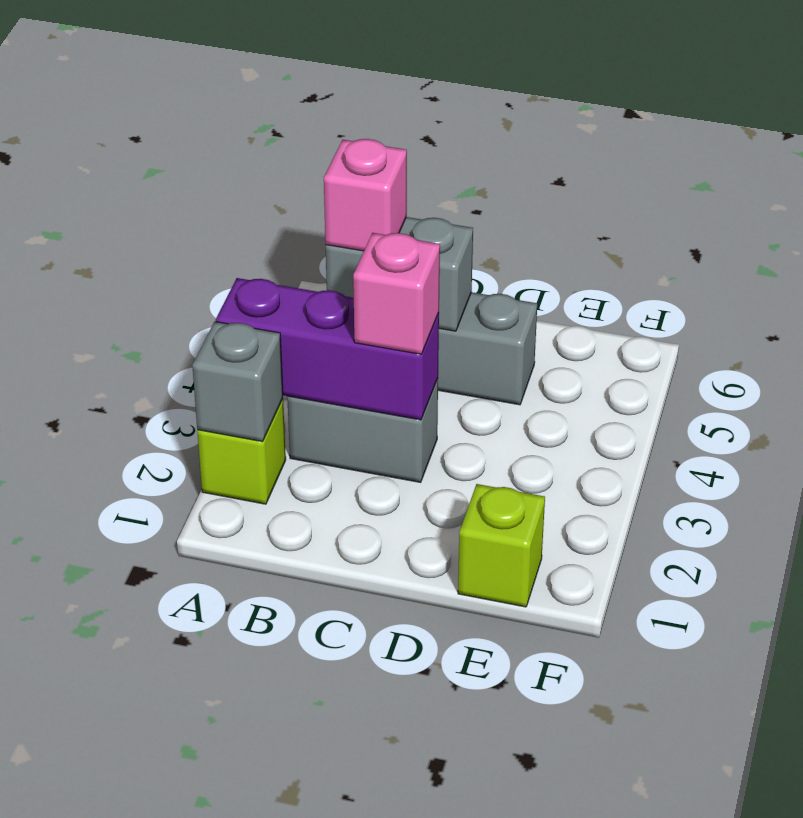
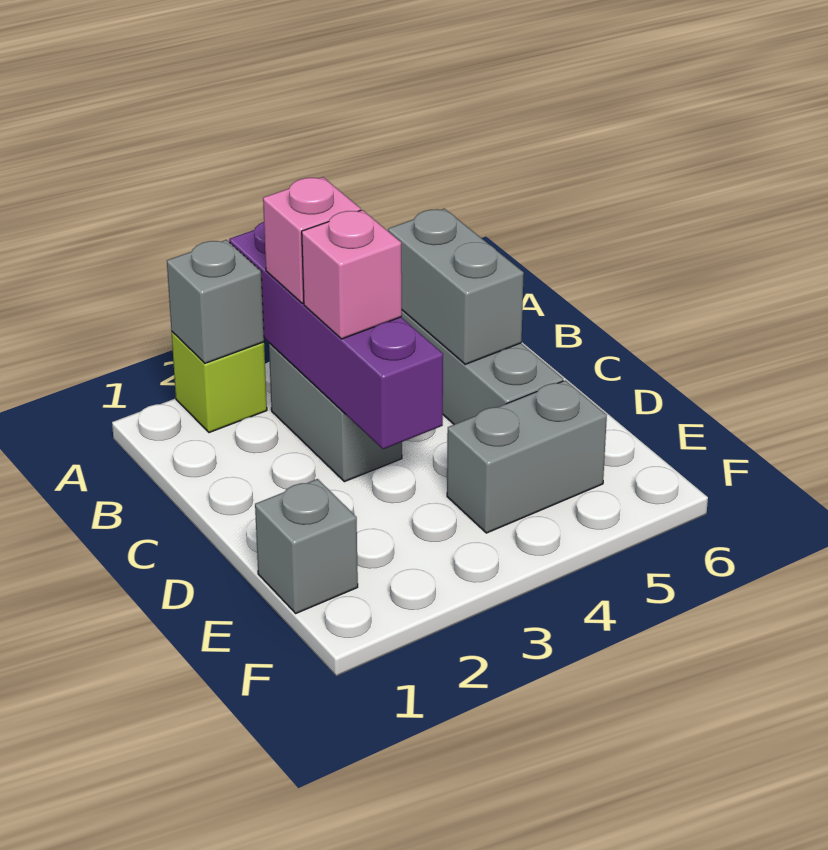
purple brick A3:C3 level 2 -> purple brick A3:D3 level 2
pink brick B5 level 3 -> pink brick B3 level 3
lime brick E1 level 1 -> grey brick E1 level 1
none -> grey brick E4:E5 level 1

